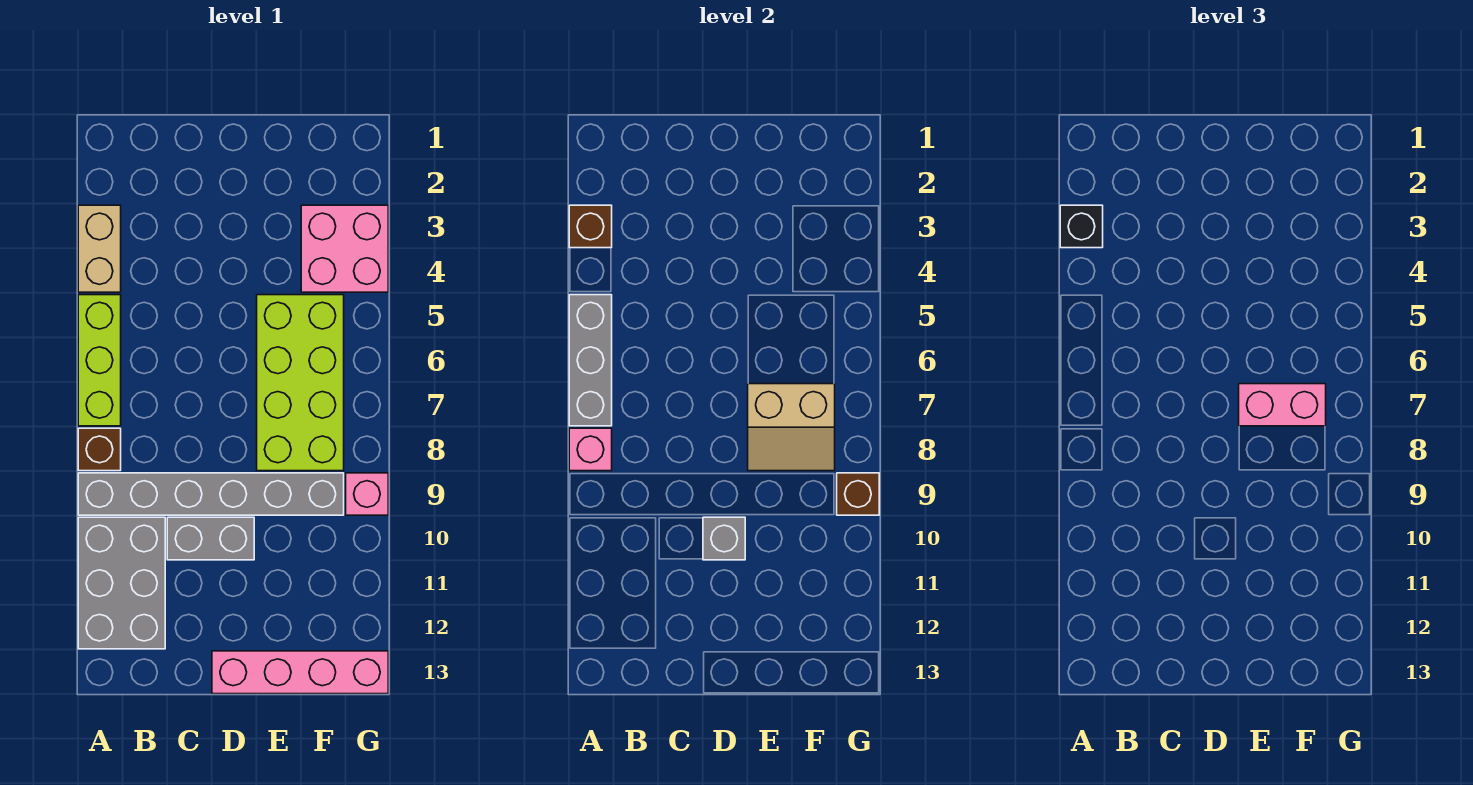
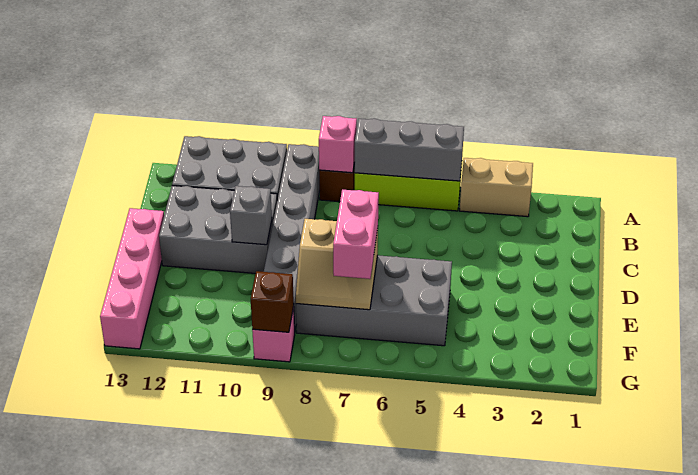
brown brick A3 level 2 -> none
black brick A3 level 3 -> none
grey brick C10:D10 level 1 -> grey brick C10:D12 level 1
lime brick E5:F8 level 1 -> grey brick E5:F8 level 1
tan slope E7:F8 level 2 top 7 -> tan slope E7:F8 level 2 top E
pink brick F3:G4 level 1 -> none

